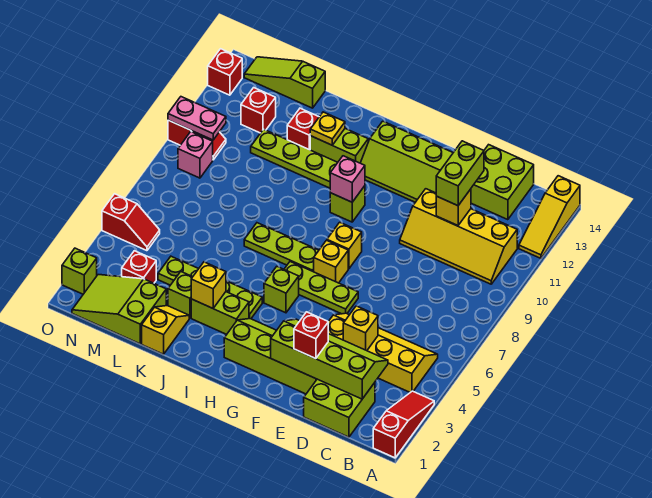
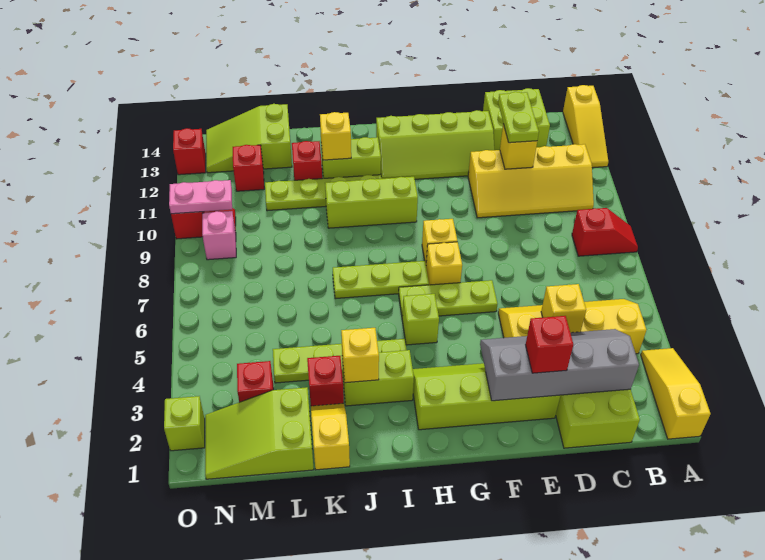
red slope A1:A3 level 1 top 1 -> yellow slope A1:A3 level 1 top 1
lime slope C2:F3 level 2 top 2 -> grey slope C2:F3 level 2 top 2
lime brick D11:D12 level 3 -> lime plate D11:D12 level 3
lime brick H10 level 1 -> lime brick H10:J10 level 1
pink brick H10 level 2 -> none
yellow plate J12 level 2 -> yellow brick J12 level 2
lime brick K3 level 1 -> red brick K3 level 1
lime slope L14:N14 level 1 top L -> lime slope L13:N14 level 1 top L
red slope N5:O5 level 1 top O -> red slope A8:B8 level 1 top B

